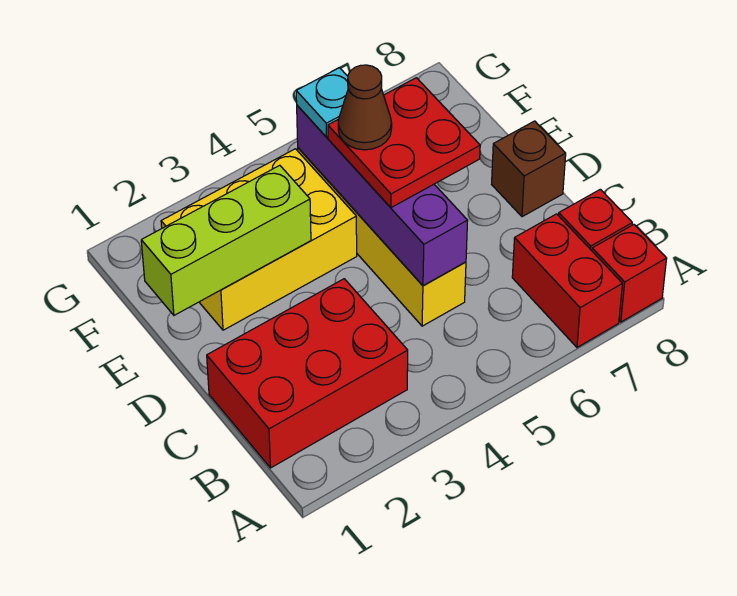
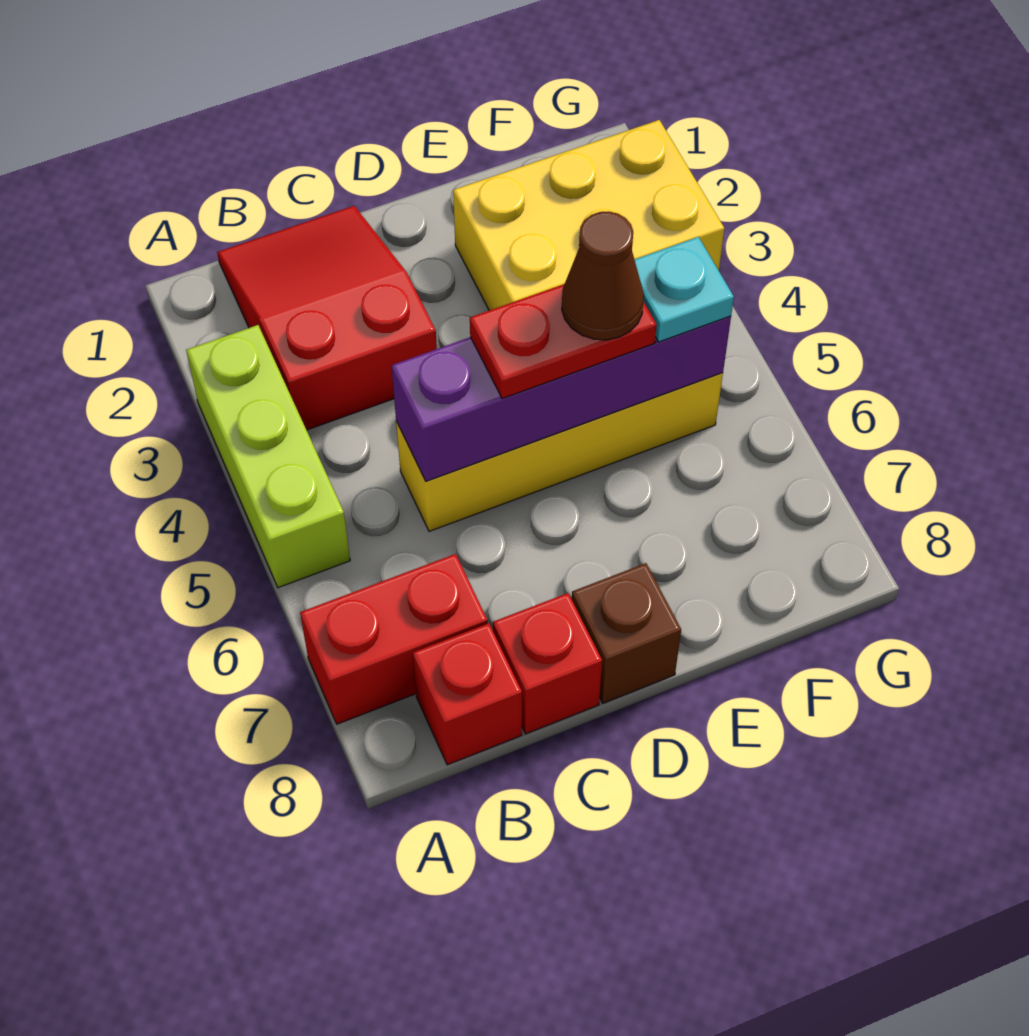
red brick A8 level 1 -> red brick C8 level 1
red brick B1:C3 level 1 -> red slope B1:C3 level 1 top 3
red plate D5:E6 level 3 -> red plate D5:E5 level 3
lime brick E1:E3 level 2 -> lime brick A3:A5 level 1
yellow brick E2:F4 level 1 -> yellow brick E2:G3 level 1

